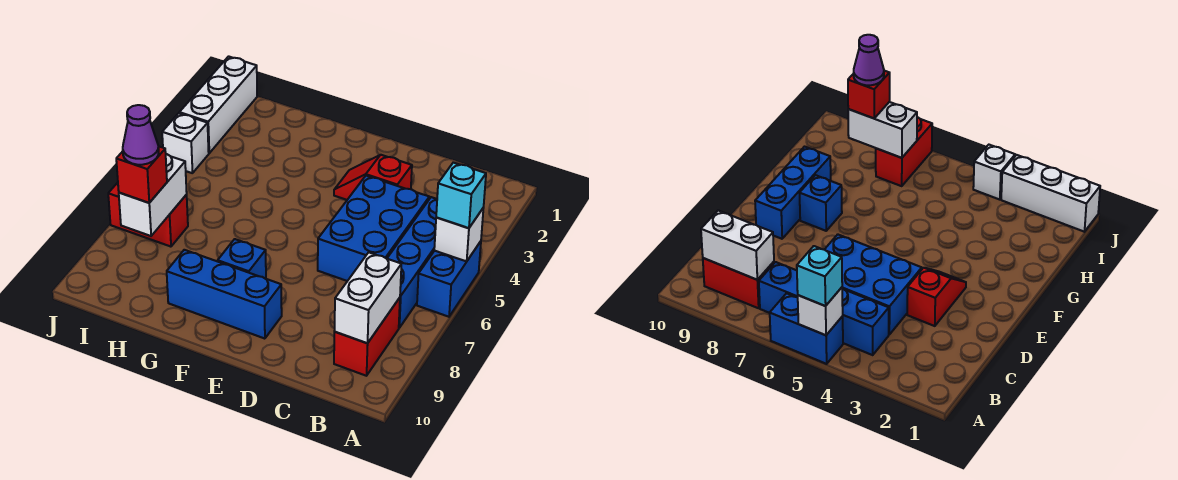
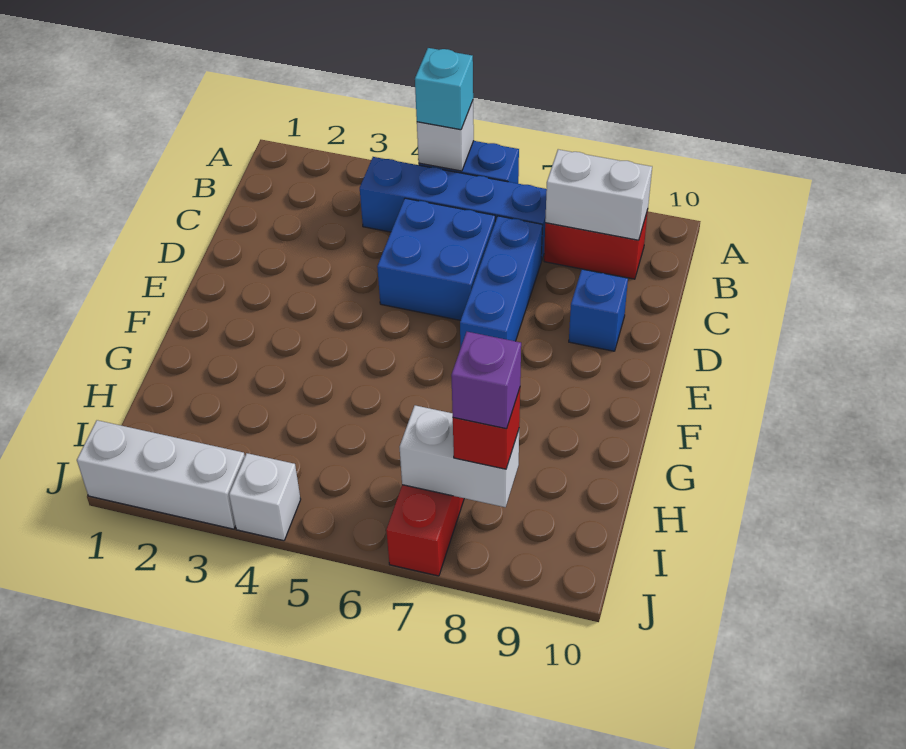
blue brick C4:D6 level 1 -> blue brick C5:D6 level 1
red slope D3:E3 level 1 top D -> none
blue brick E9:G9 level 1 -> blue brick C7:E7 level 1
blue brick F8 level 1 -> blue brick D9 level 1
purple cone I8 level 4 -> purple brick I8 level 4

